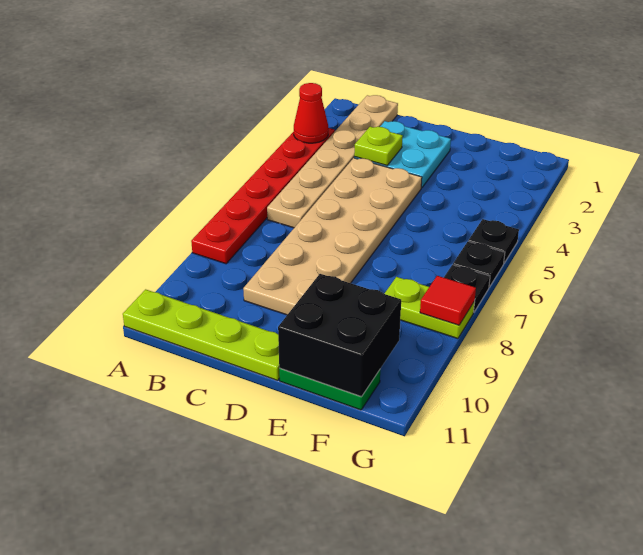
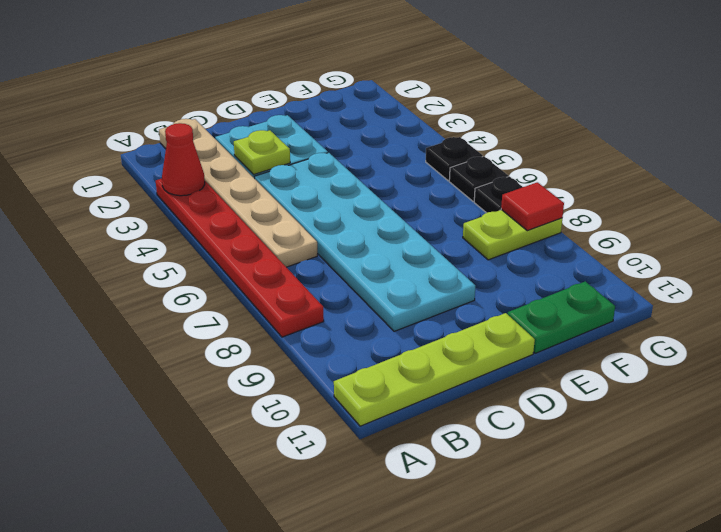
tan plate C4:D9 level 1 -> cyan plate C4:D9 level 1
black brick E10:F11 level 2 -> none

